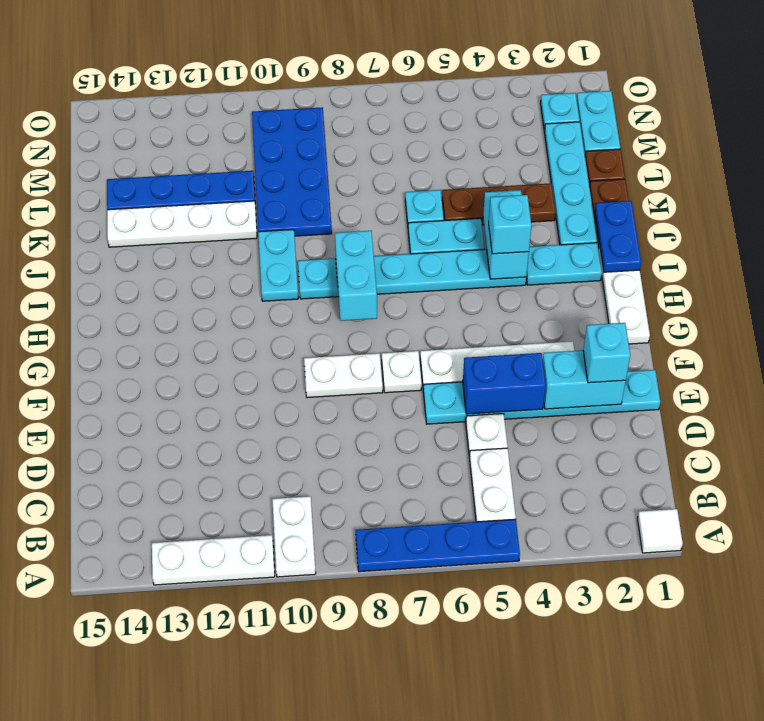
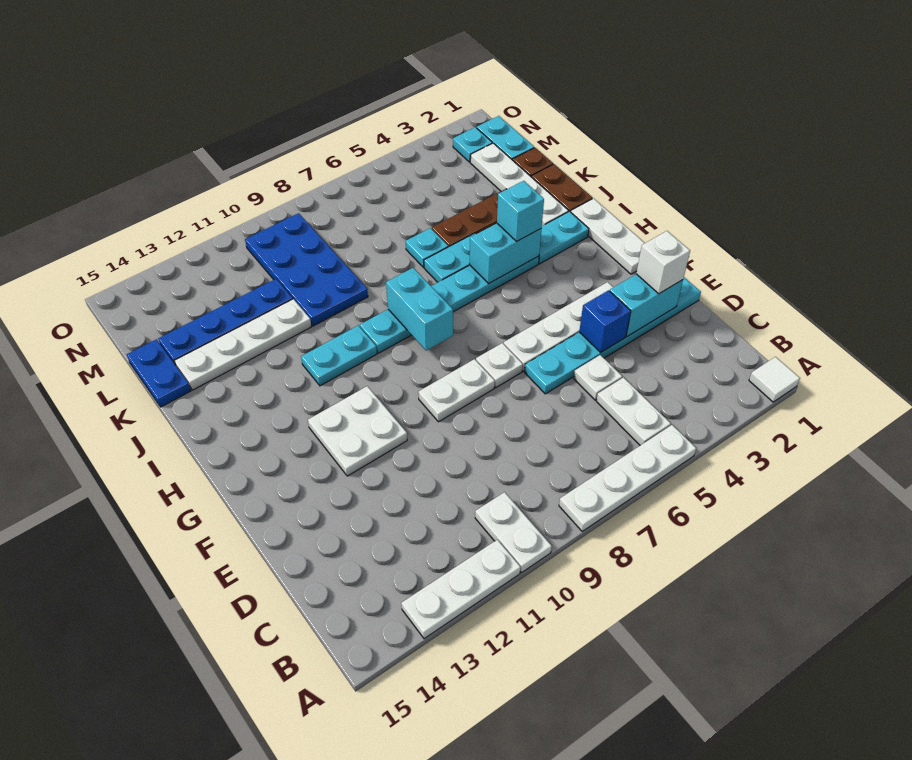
blue plate A5:A8 level 1 -> white plate A5:A8 level 1
cyan brick E2 level 3 -> white brick E2 level 3
blue brick E4:E5 level 2 -> blue brick E4 level 2
none -> white plate F11:G12 level 1
blue plate I1:J1 level 2 -> blue plate K15:L15 level 1
cyan brick I4:J4 level 2 -> cyan brick I4:I5 level 2
cyan plate I10:J10 level 1 -> cyan plate I10:I11 level 1
cyan plate J2:M2 level 1 -> white plate J2:M2 level 1

